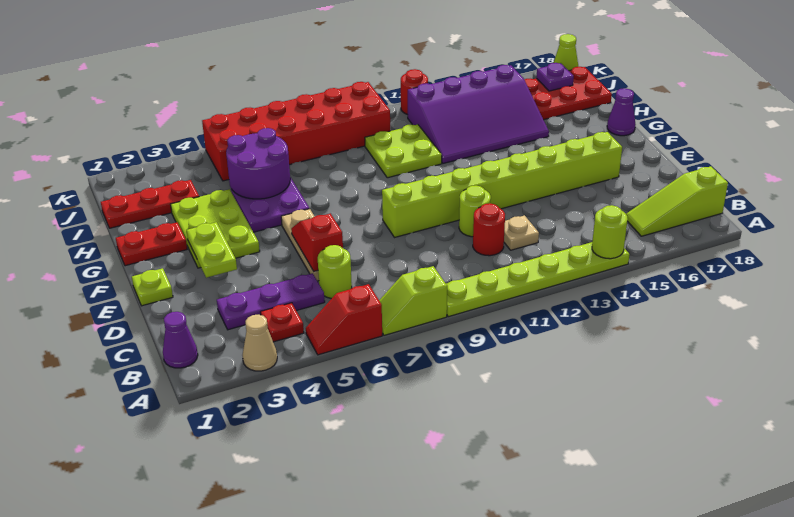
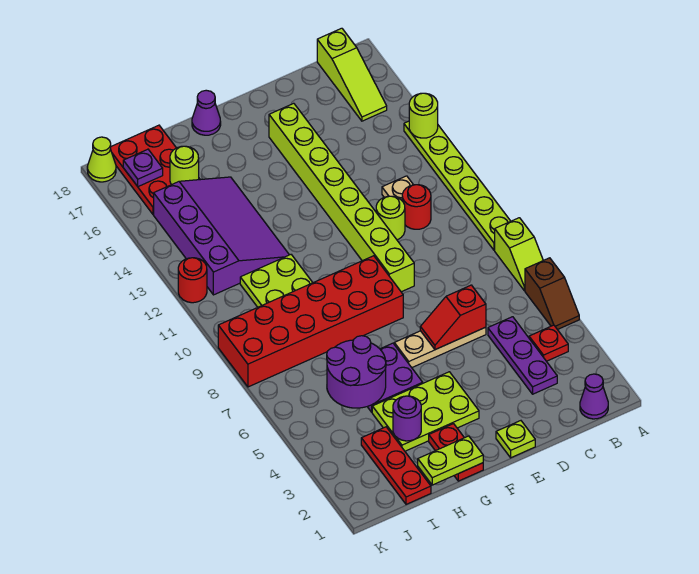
tan cone A3 level 1 -> none
red slope A5:A6 level 1 top 6 -> brown slope A5:A6 level 1 top 6
lime round brick C6 level 1 -> lime round brick I16 level 2
lime plate E3:F3 level 2 -> lime plate G1:H1 level 2
none -> purple round brick H3 level 2
red brick J5:K10 level 1 -> red brick F8:K9 level 1

